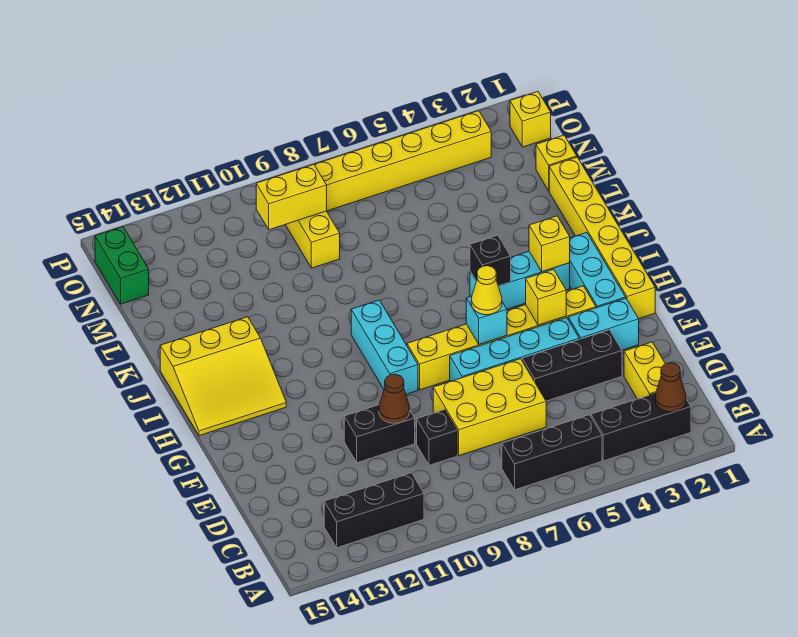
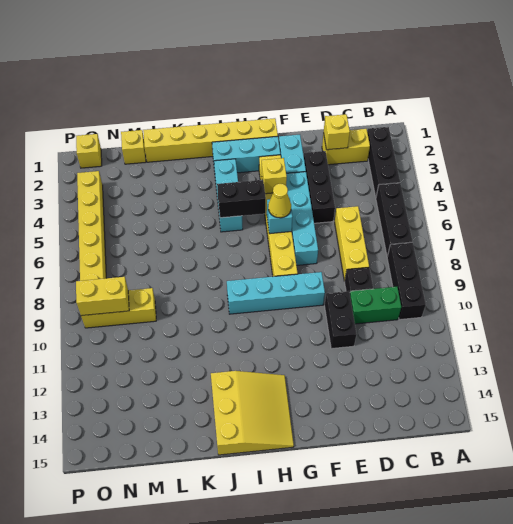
brown cone B2 level 2 -> none
black brick B11:B13 level 1 -> black brick B8:B10 level 1
yellow brick D6:E8 level 1 -> yellow brick D6:D8 level 1
brown cone E10 level 2 -> none
cyan brick G9:I9 level 1 -> cyan brick F9:I9 level 1
yellow brick I3 level 2 -> yellow brick D2 level 2
black brick I5 level 2 -> black brick H5:I5 level 2
yellow brick N9:N10 level 2 -> yellow brick N9:O9 level 2
green brick N15:O15 level 1 -> green brick C10:D10 level 1

